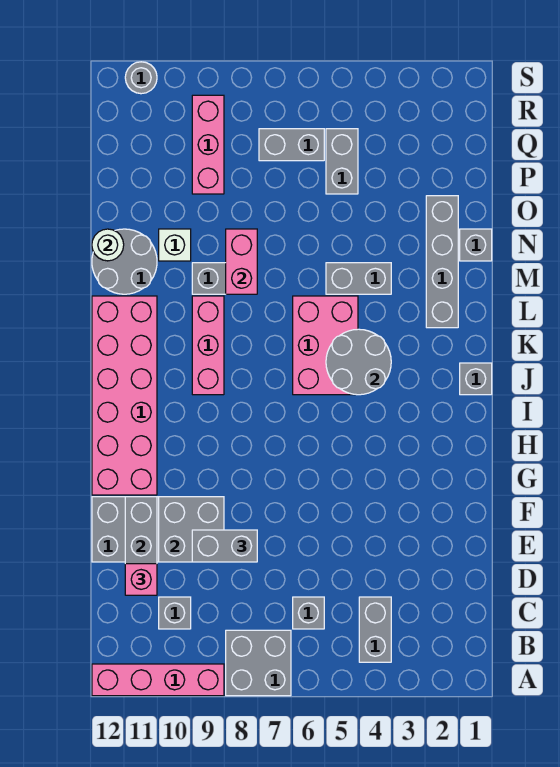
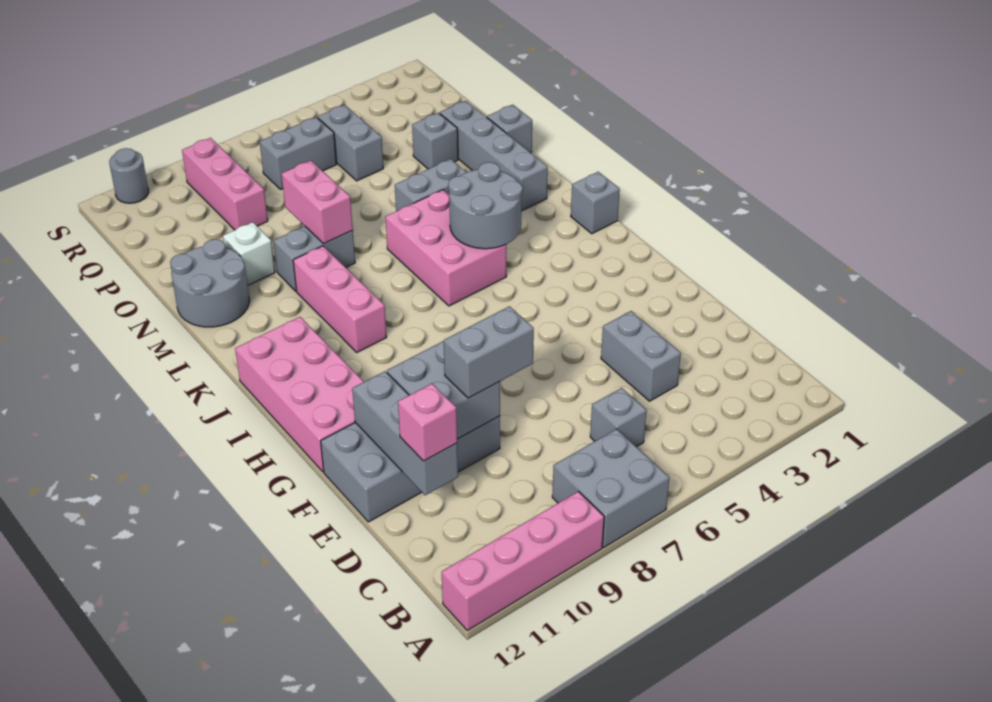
grey brick B4:C4 level 1 -> grey brick D4:E4 level 1
grey brick C10 level 1 -> grey brick O3 level 1
pink brick G11:L12 level 1 -> pink brick G11:J12 level 1
white round brick N12 level 2 -> none

